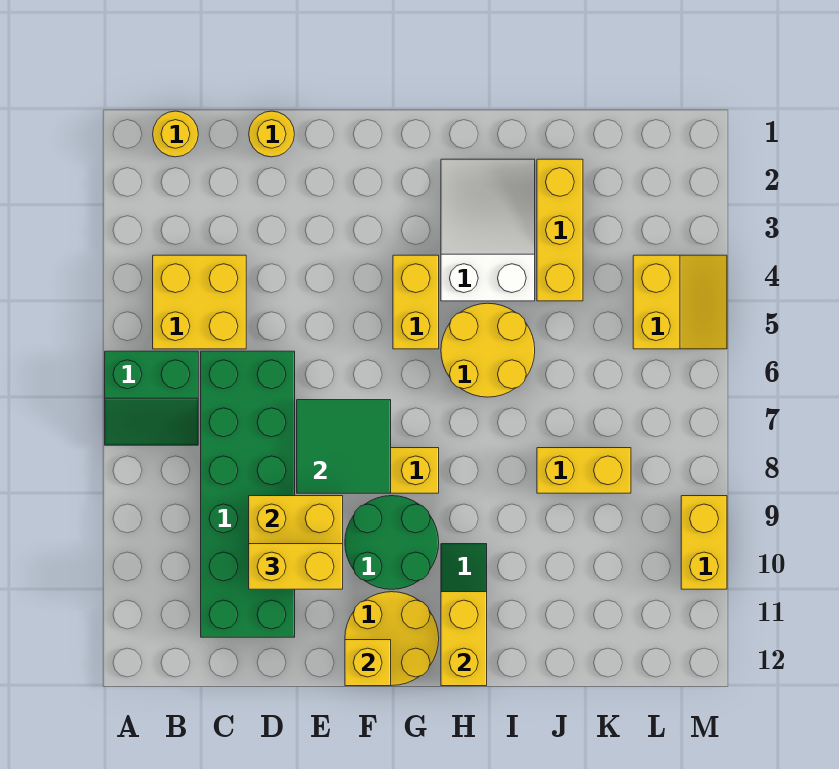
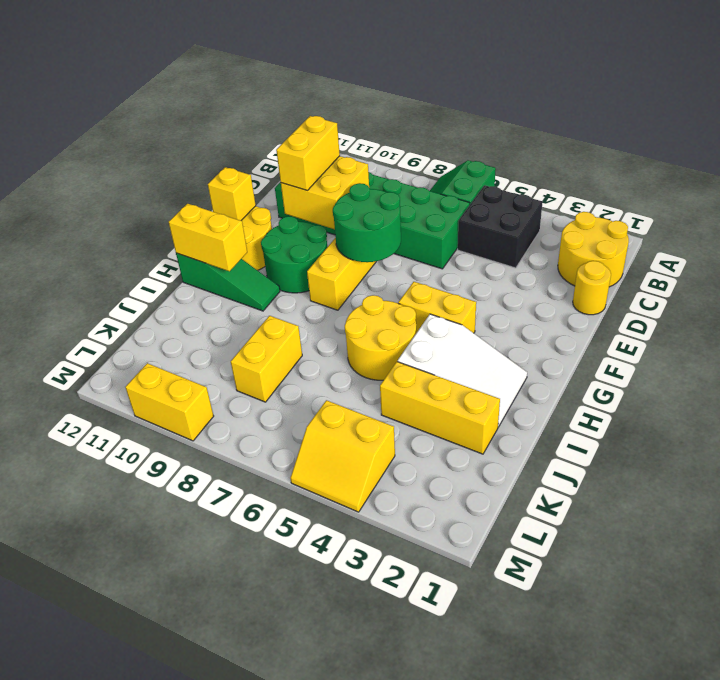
yellow round brick B1 level 1 -> yellow round brick B1:C2 level 1
yellow brick B4:C5 level 1 -> black brick B4:C5 level 1
green tile E7:F8 level 2 -> green round brick E7:F8 level 2

